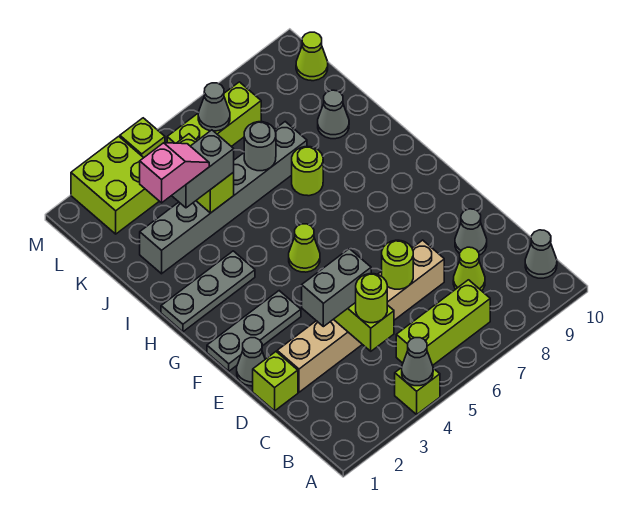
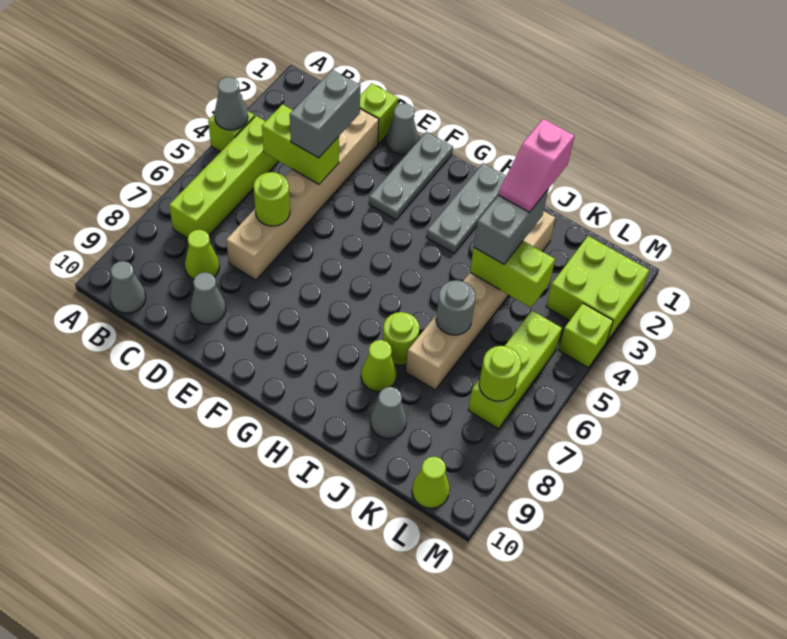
lime brick B5:B7 level 1 -> lime brick B4:B7 level 1
lime round brick C4 level 3 -> lime round brick L7 level 2
lime cone G5 level 1 -> lime cone I8 level 1
grey brick J2:J7 level 1 -> tan brick J2:J7 level 1
grey cone L6 level 2 -> none

